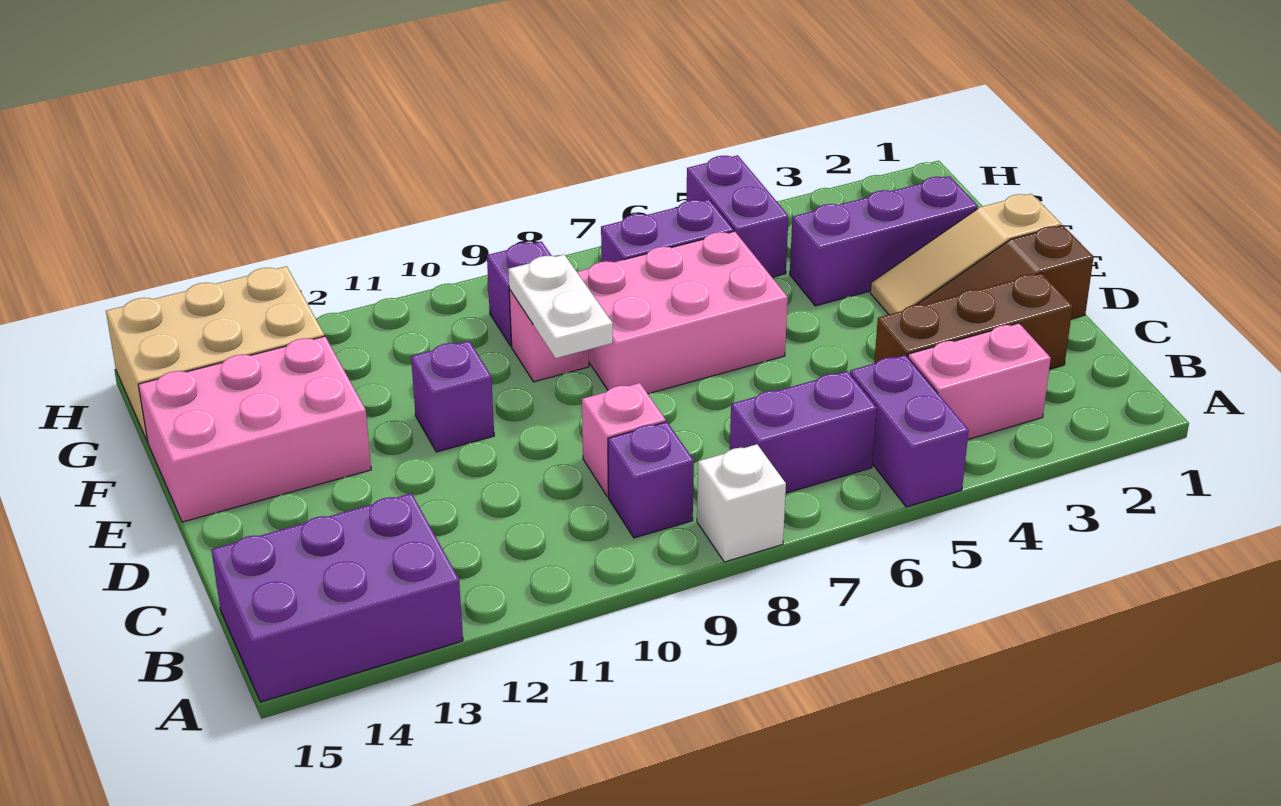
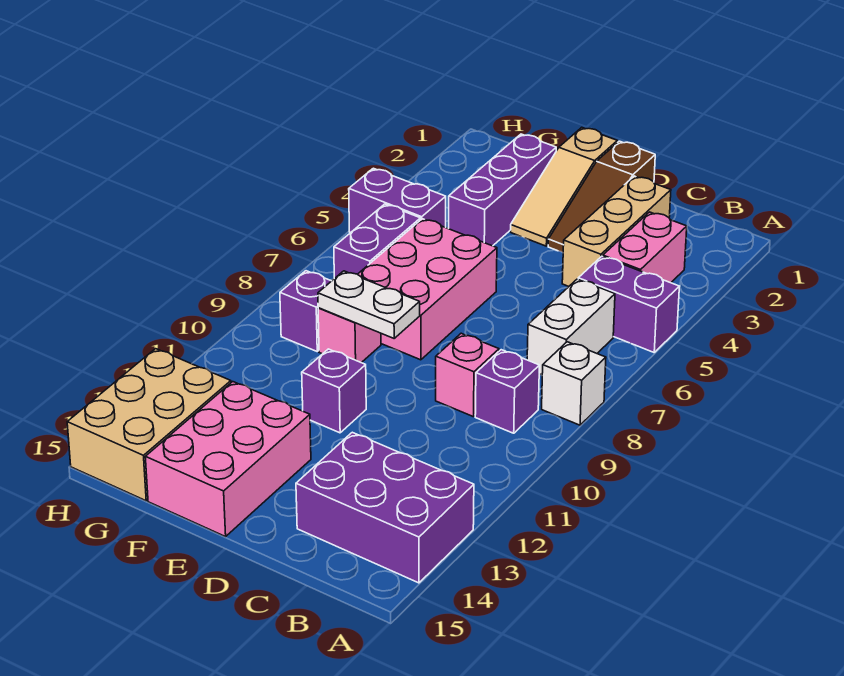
purple brick A13:B15 level 1 -> purple brick A13:C14 level 1
purple brick B6:B7 level 1 -> white brick B6:B7 level 1
brown brick C2:C4 level 1 -> tan brick C2:C4 level 1

